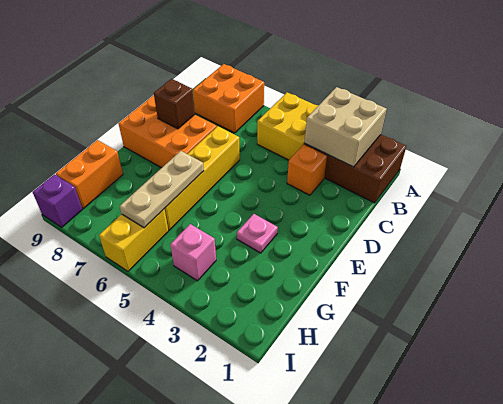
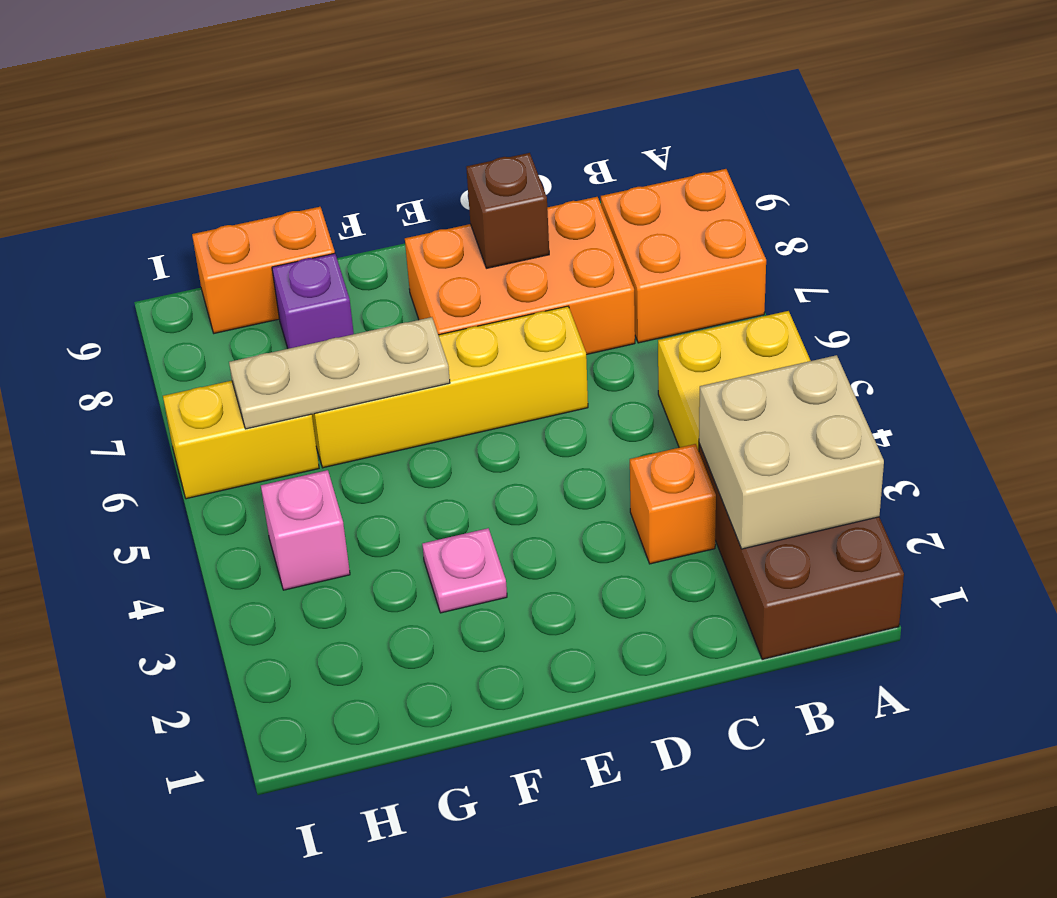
orange brick D7:E9 level 1 -> orange brick C7:E8 level 1
purple brick I9 level 1 -> purple brick G8 level 1

